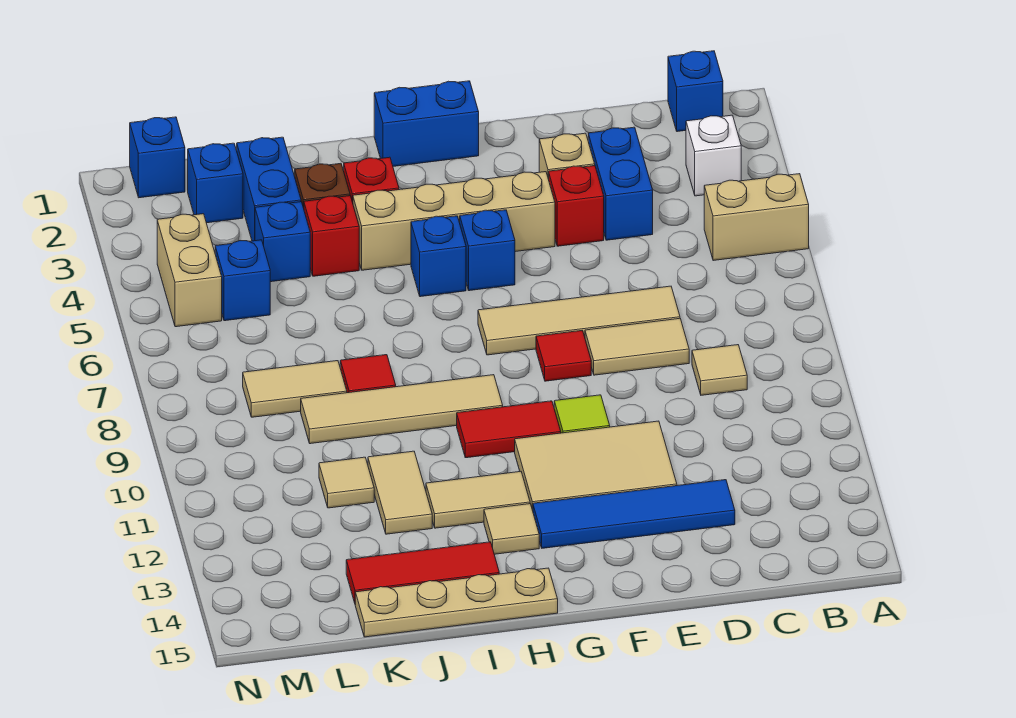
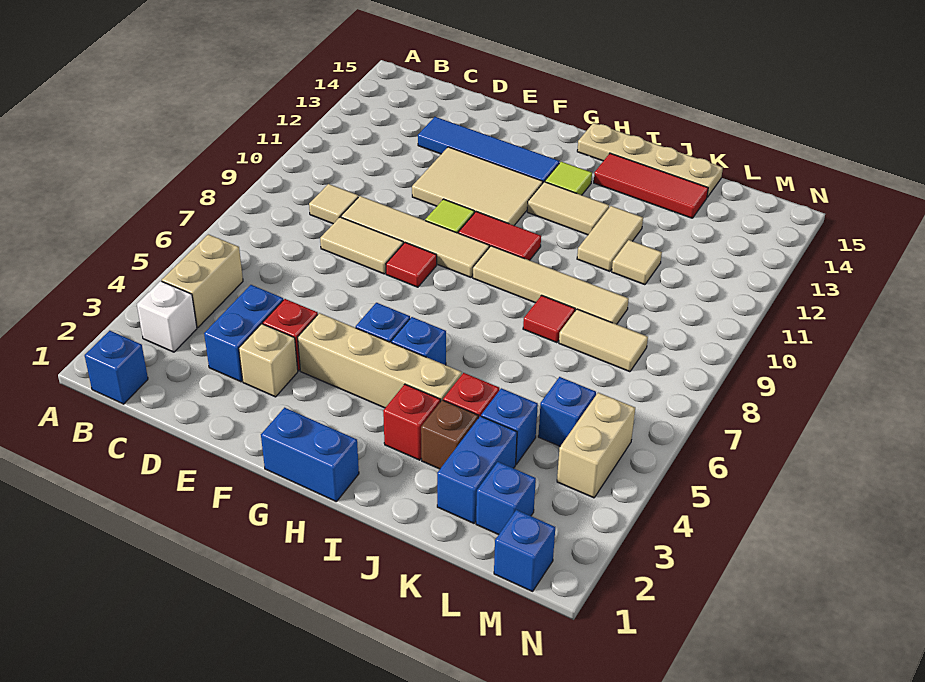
tan brick A5:B5 level 1 -> tan brick B4:B5 level 1
tan tile D7:G7 level 1 -> tan tile D9:G9 level 1
tan tile H13 level 1 -> lime tile H13 level 1

